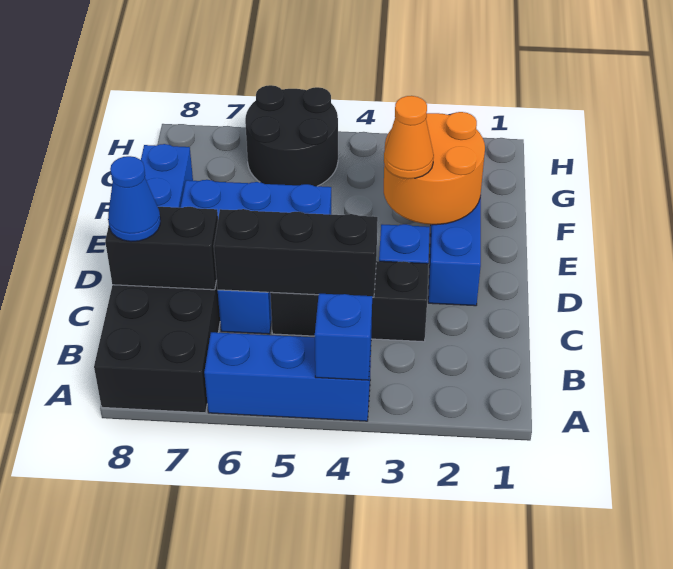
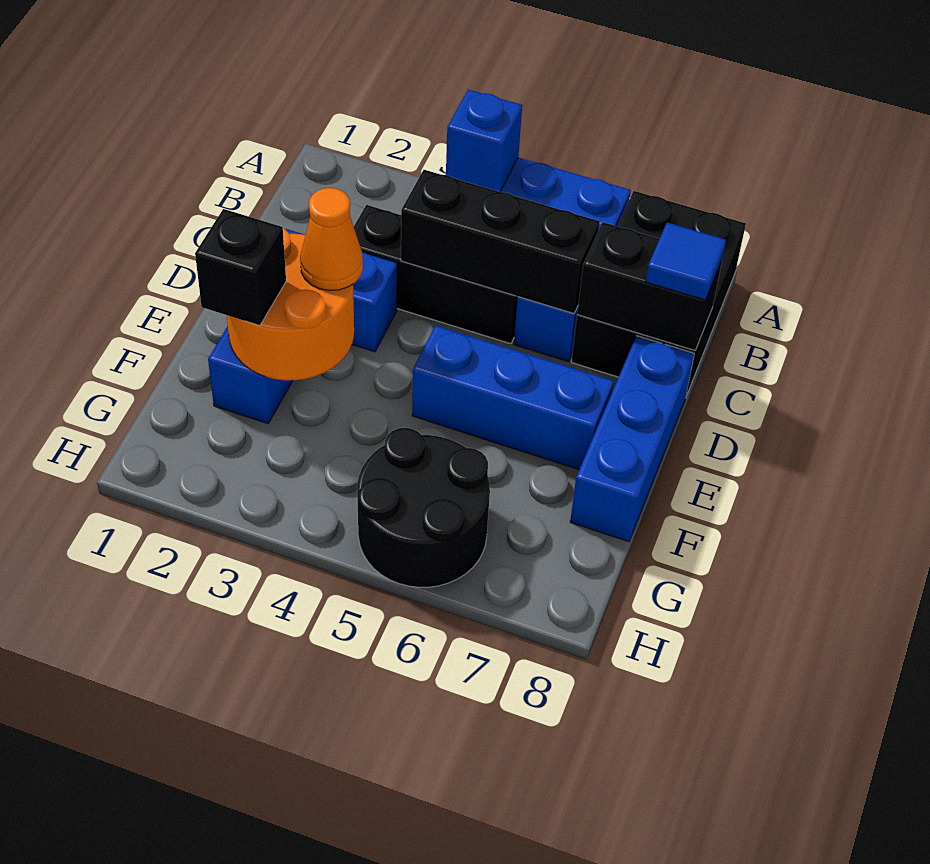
blue cone C8 level 3 -> blue tile C8 level 3
none -> black brick F2 level 3

